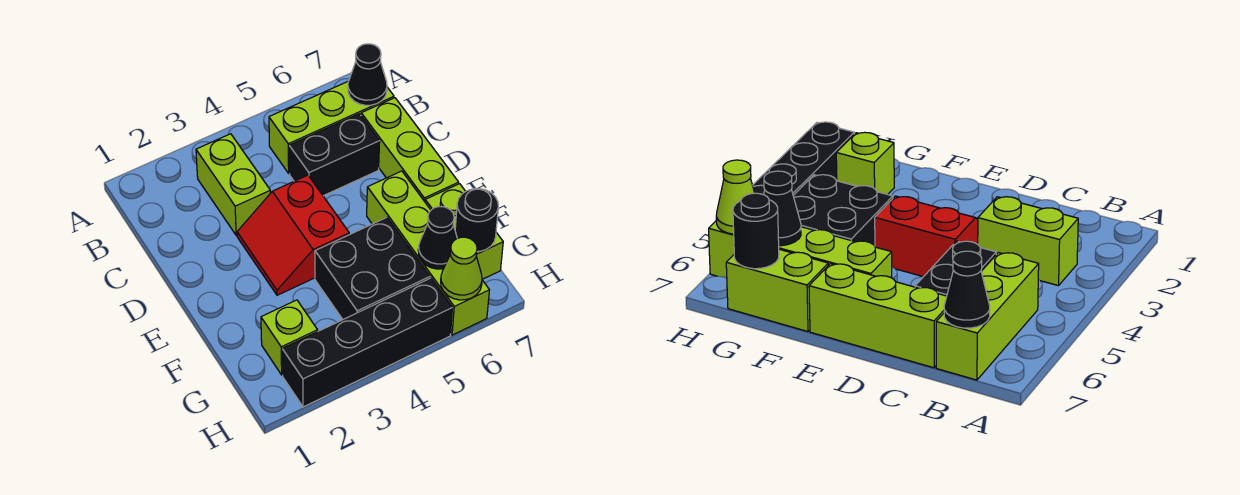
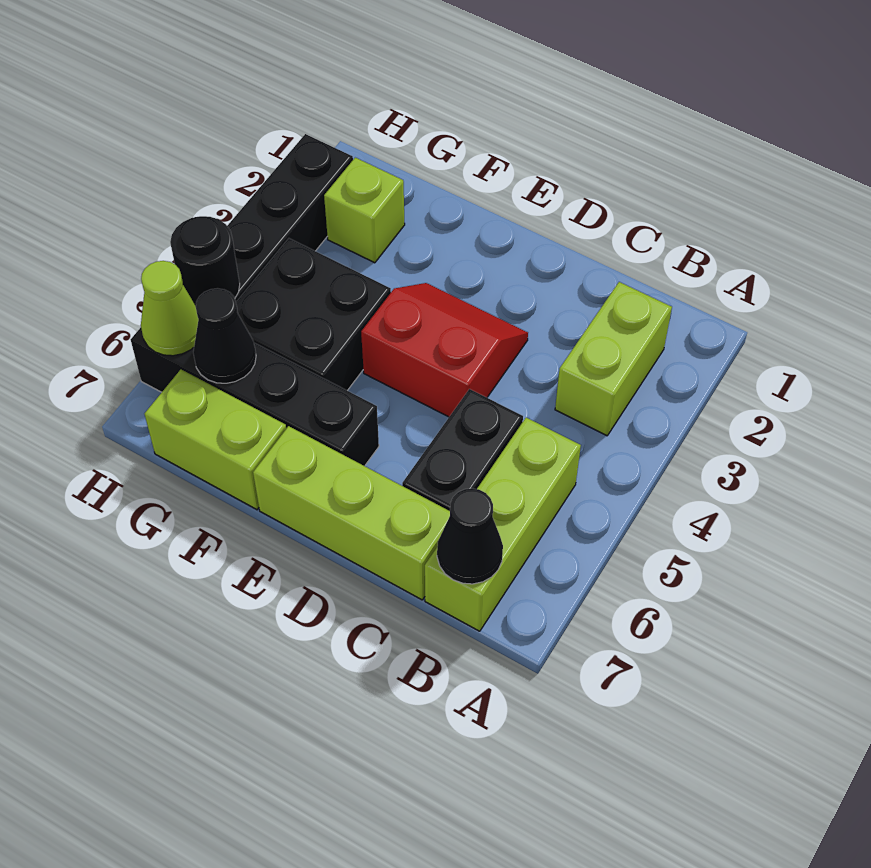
lime brick B3:C3 level 1 -> lime brick B2:B3 level 1
lime brick E6:H6 level 1 -> black brick E6:H6 level 1
black round brick G7 level 2 -> black round brick H5 level 2

